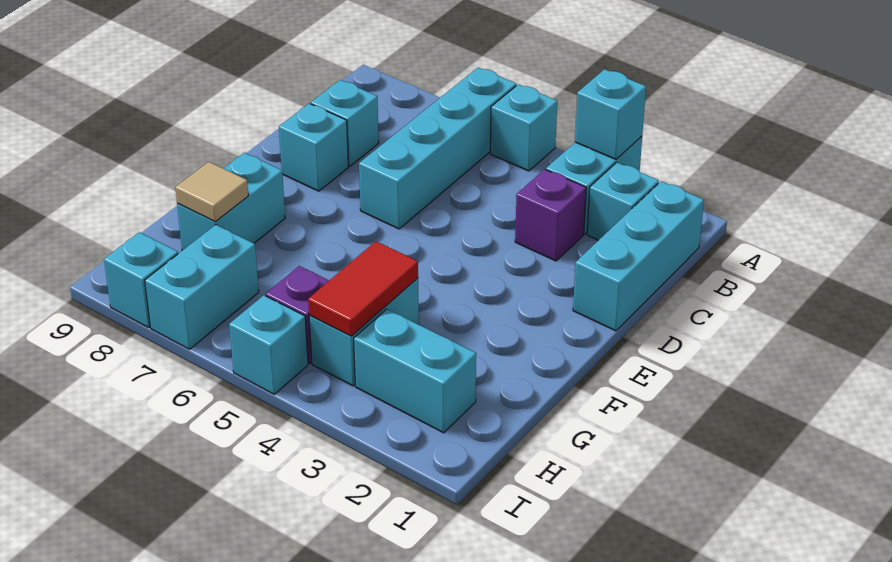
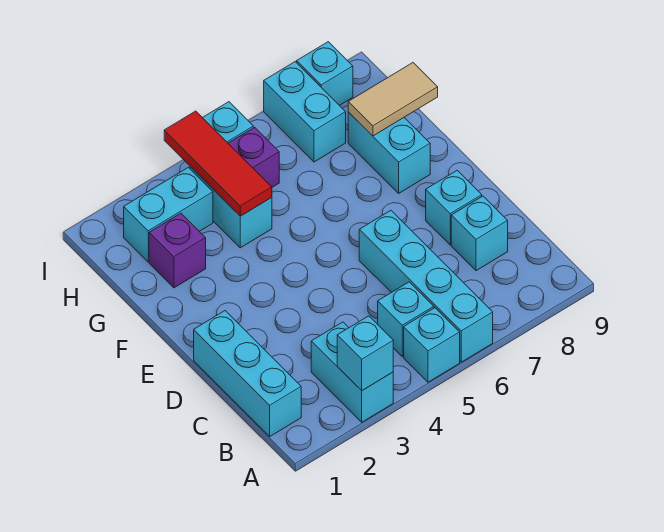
cyan brick B2 level 1 -> cyan brick B5 level 1
purple brick C3 level 1 -> purple brick G2 level 1
red tile G4:H4 level 2 -> red tile G4:I4 level 2
tan tile G8 level 2 -> tan tile G8:G9 level 2

